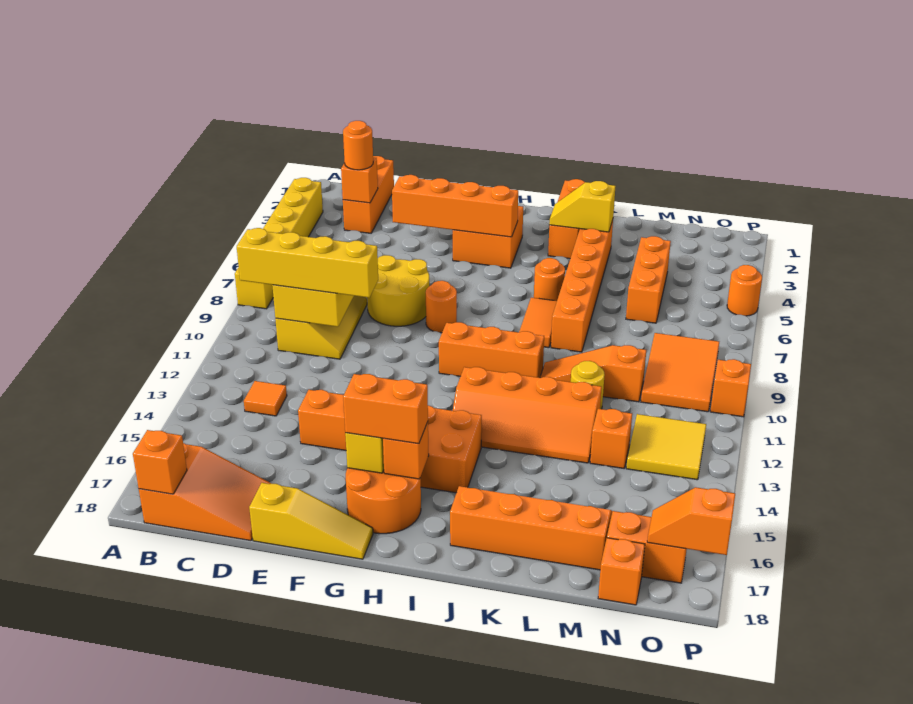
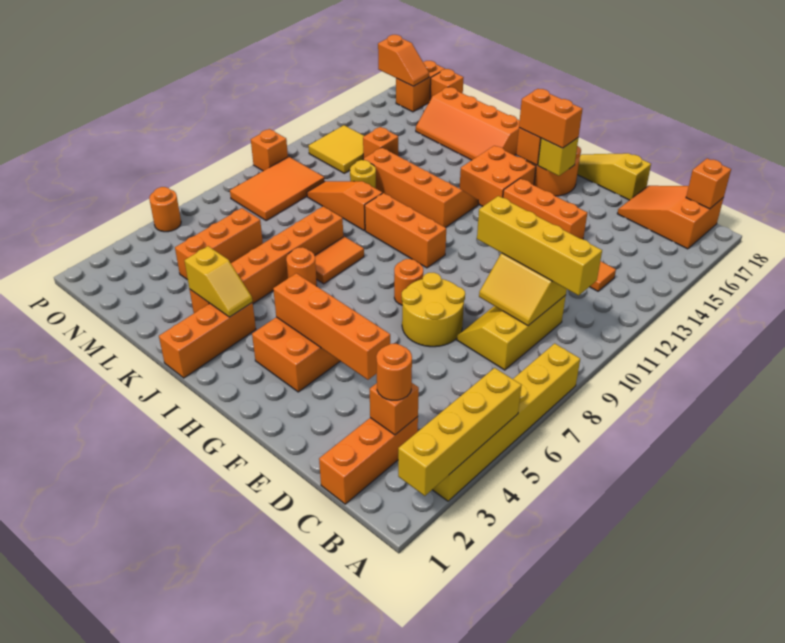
none -> yellow brick A2:A5 level 2
orange slope K10:M10 level 1 top M -> orange slope K10:M10 level 1 top K
orange brick N17:O17 level 1 -> orange brick O17:O18 level 1

